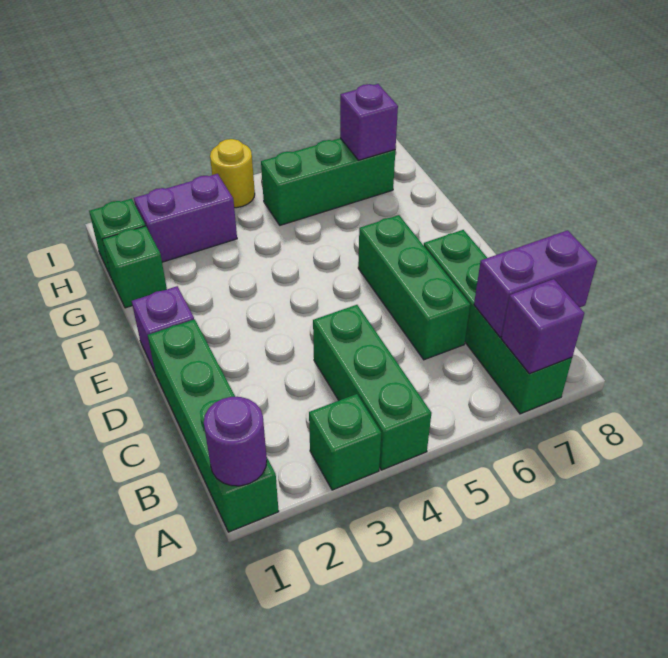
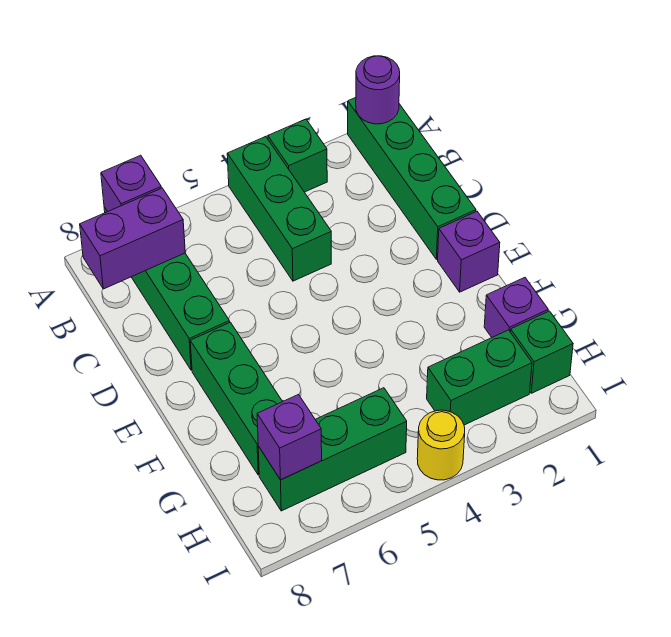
green brick C6:E6 level 1 -> green brick E7:G7 level 1
green brick G1 level 1 -> purple brick G1 level 1
purple brick H2:H3 level 1 -> green brick H2:H3 level 1

